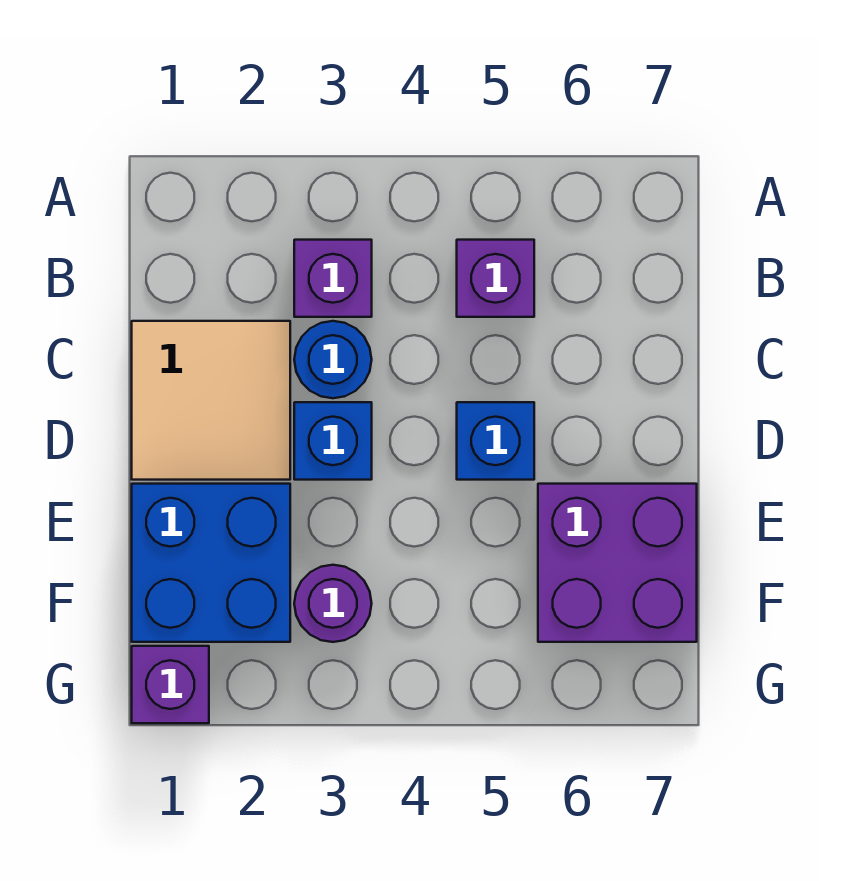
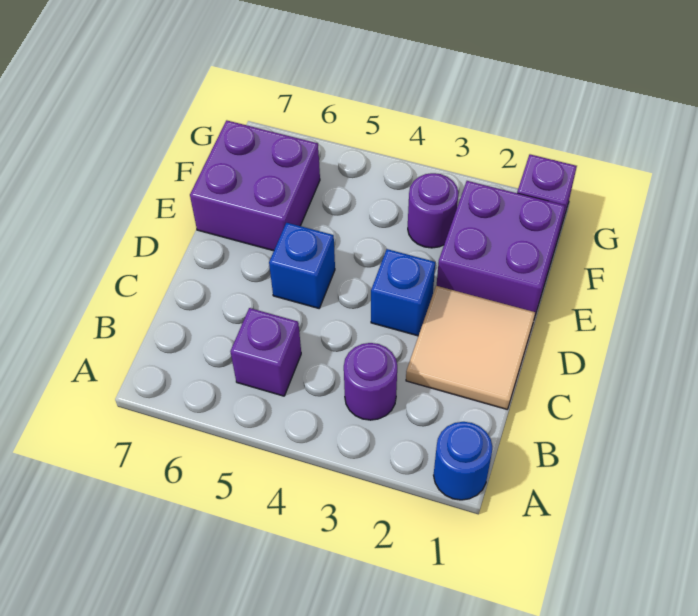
purple brick B3 level 1 -> purple round brick B3 level 1
blue round brick C3 level 1 -> blue round brick A1 level 1
blue brick E1:F2 level 1 -> purple brick E1:F2 level 1

